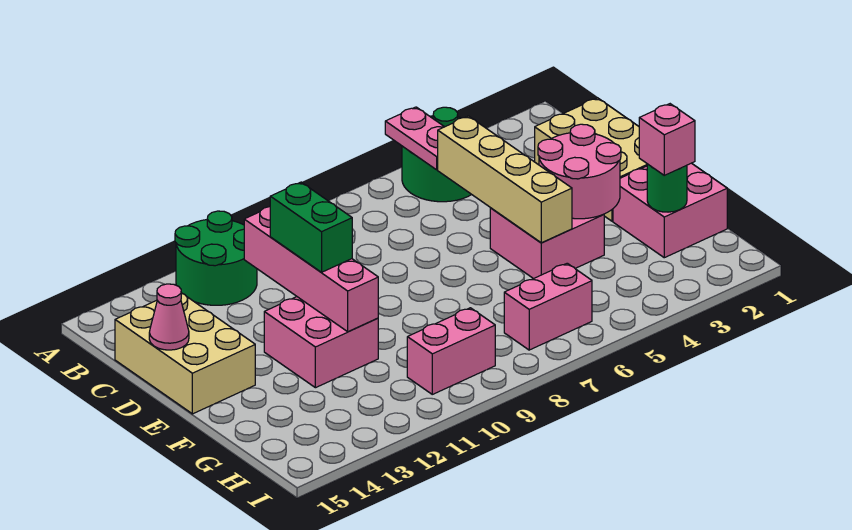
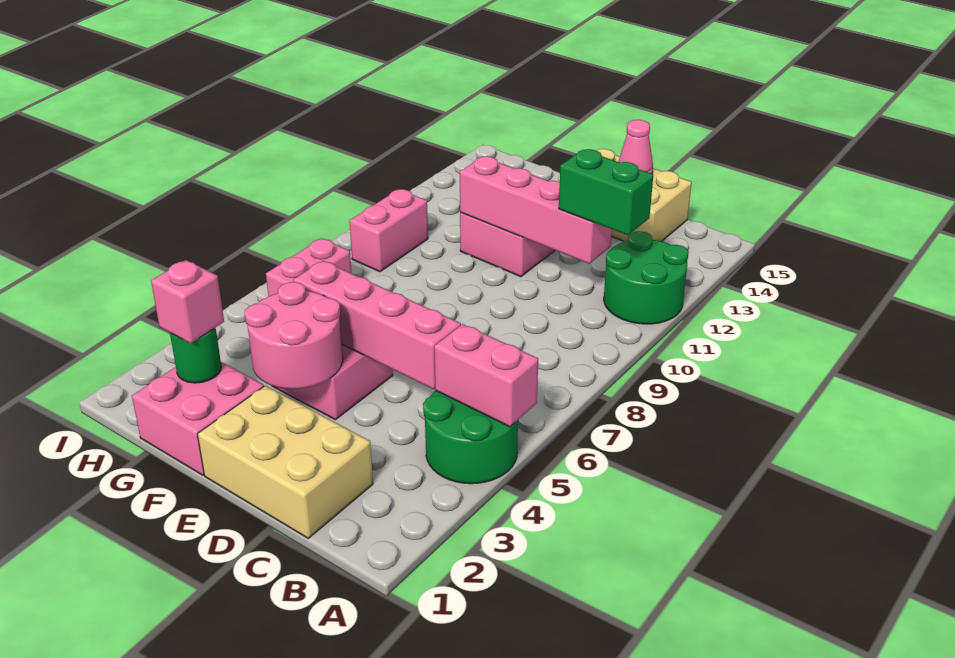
pink plate A5:B5 level 2 -> pink brick A5:B5 level 2
tan brick C5:F5 level 2 -> pink brick C5:F5 level 2
green brick D11:E11 level 3 -> green brick B11:C11 level 3

